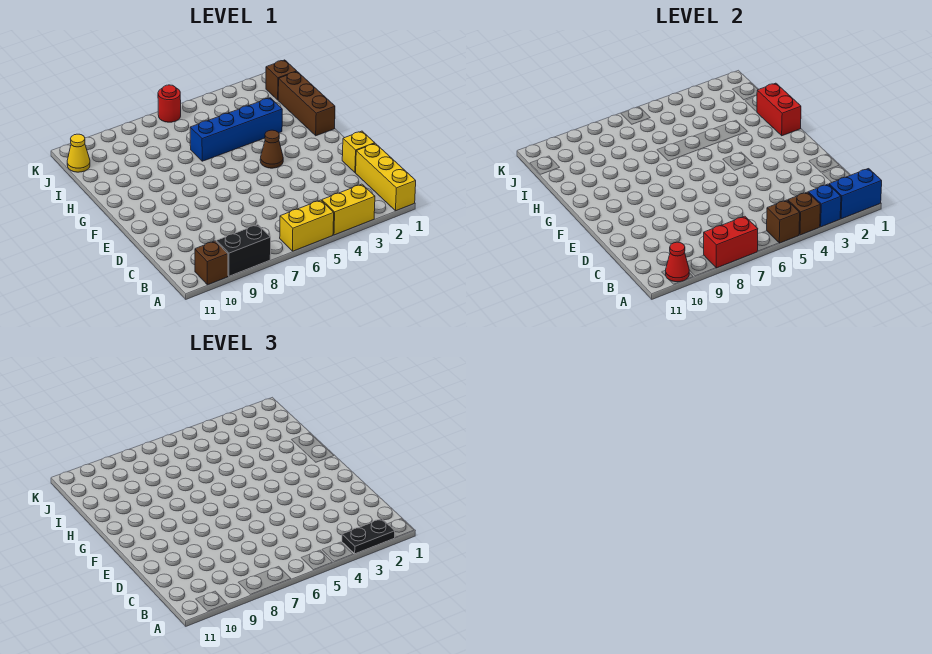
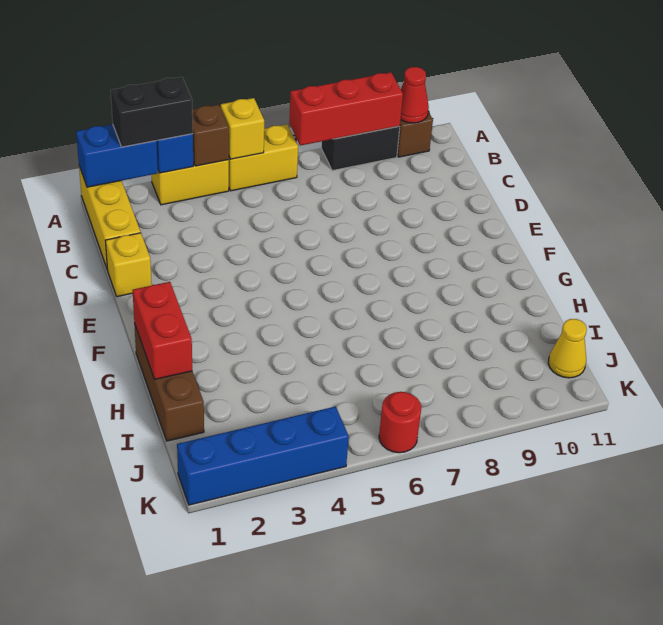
black plate A2:A3 level 3 -> black brick A2:A3 level 3
brown brick A5 level 2 -> yellow brick A5 level 2
red brick A7:A8 level 2 -> red brick A7:A9 level 2
brown cone F4 level 1 -> none
blue brick H3:H6 level 1 -> blue brick K1:K4 level 1
brown brick J1 level 1 -> none

